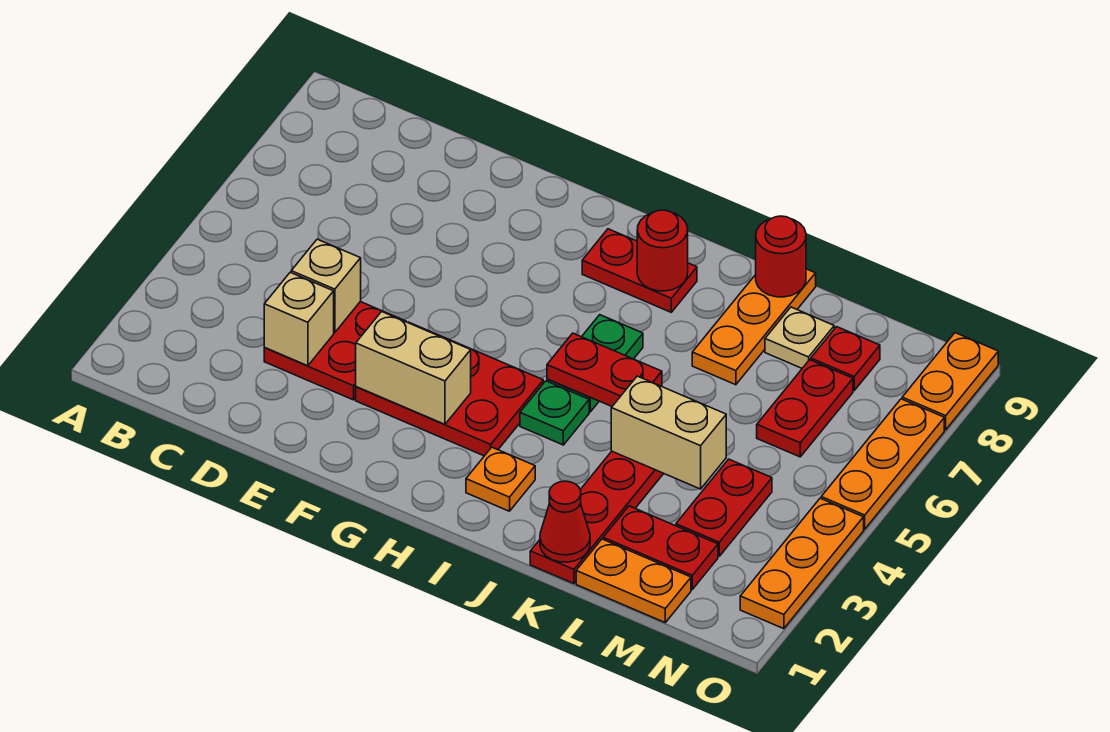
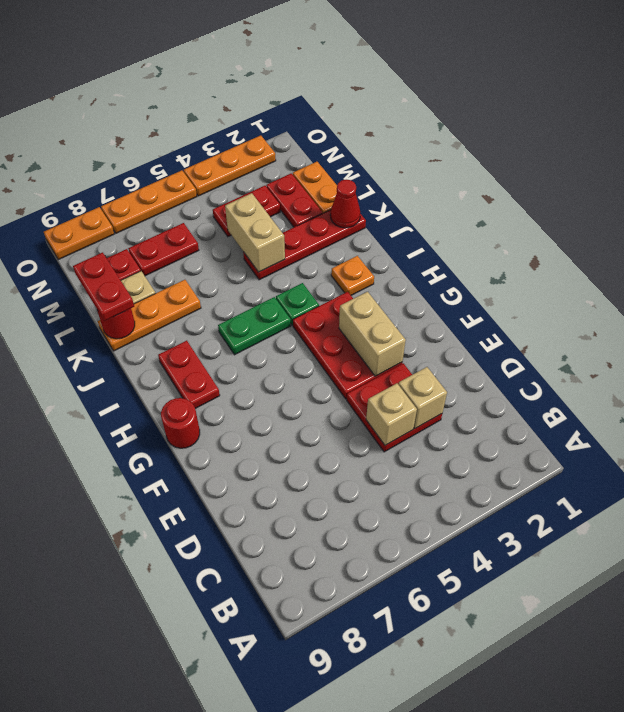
red plate I5:J5 level 2 -> red plate K9:L9 level 3
red round brick I8 level 2 -> red round brick G9 level 1

